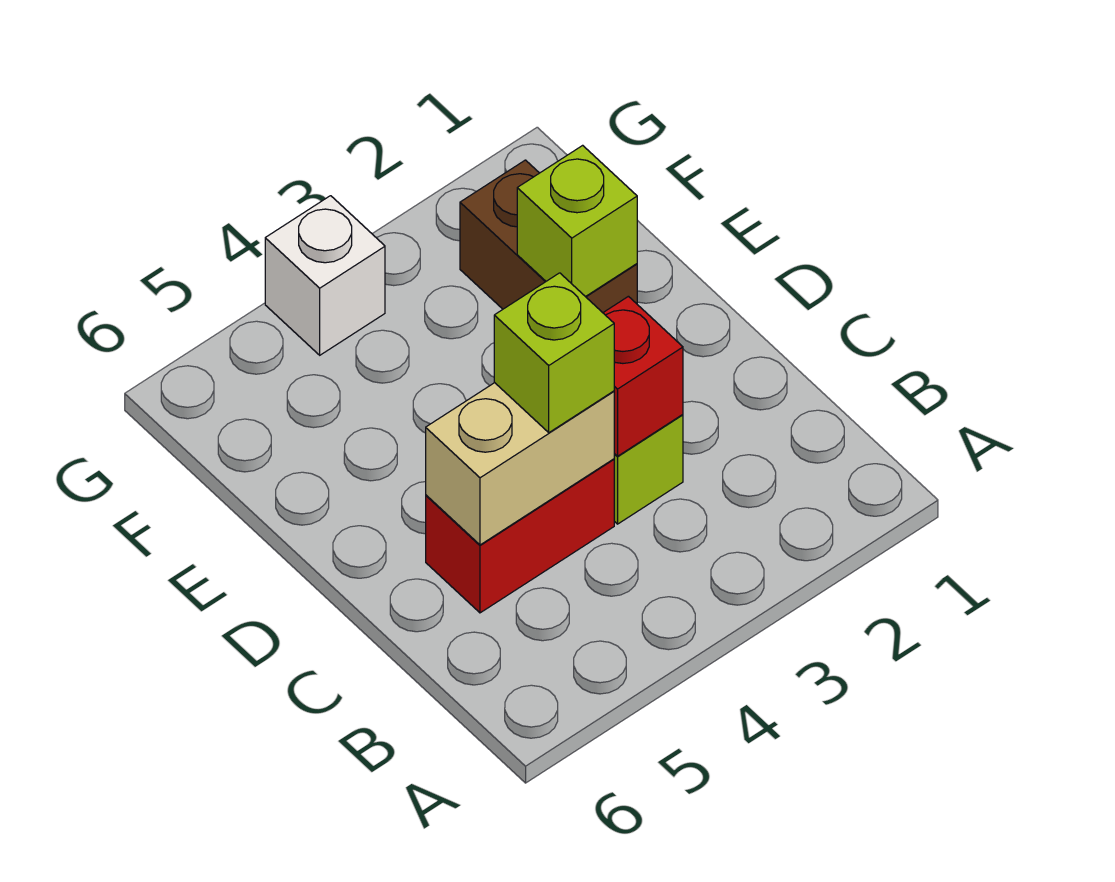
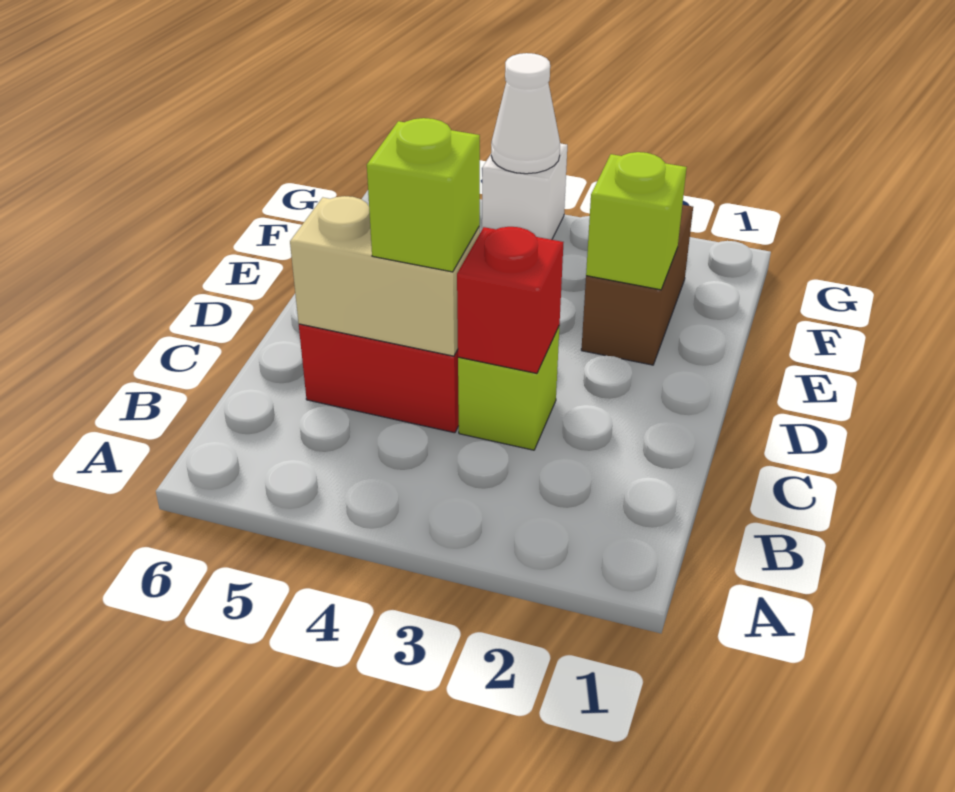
none -> white cone G4 level 2

